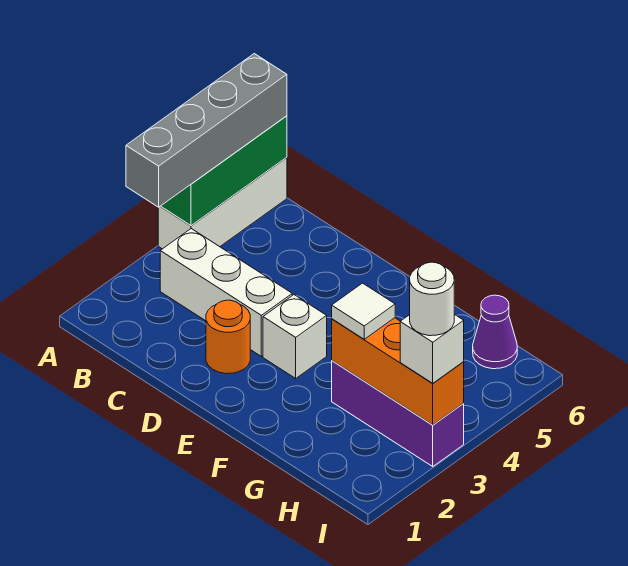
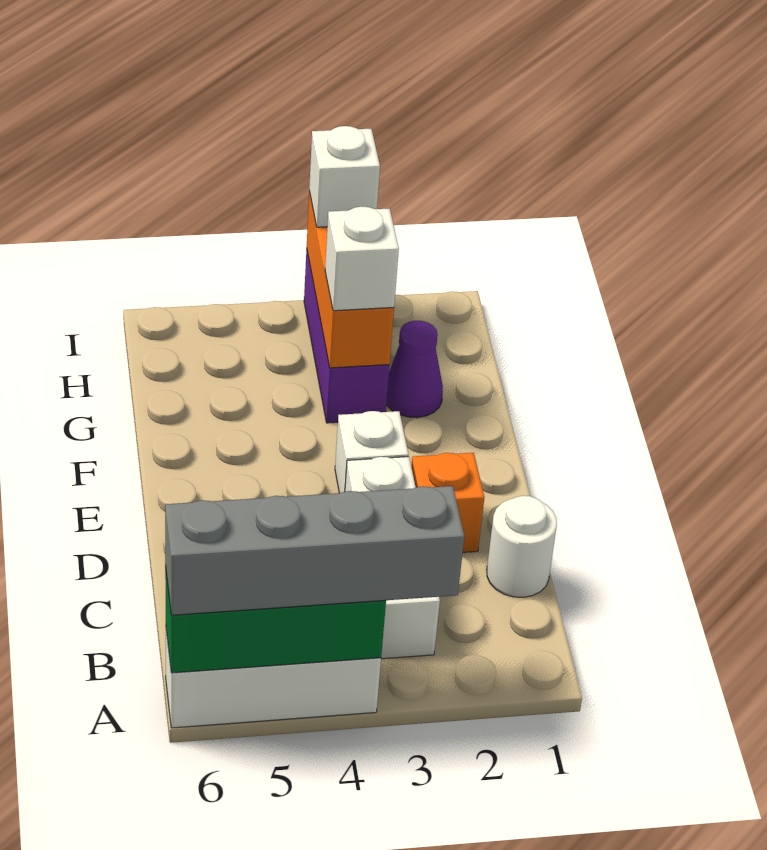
orange round brick D2 level 1 -> orange brick D2 level 1
white tile G3 level 3 -> white brick G3 level 3
purple cone H6 level 1 -> purple cone G2 level 1
white round brick I3 level 4 -> white round brick C1 level 1

